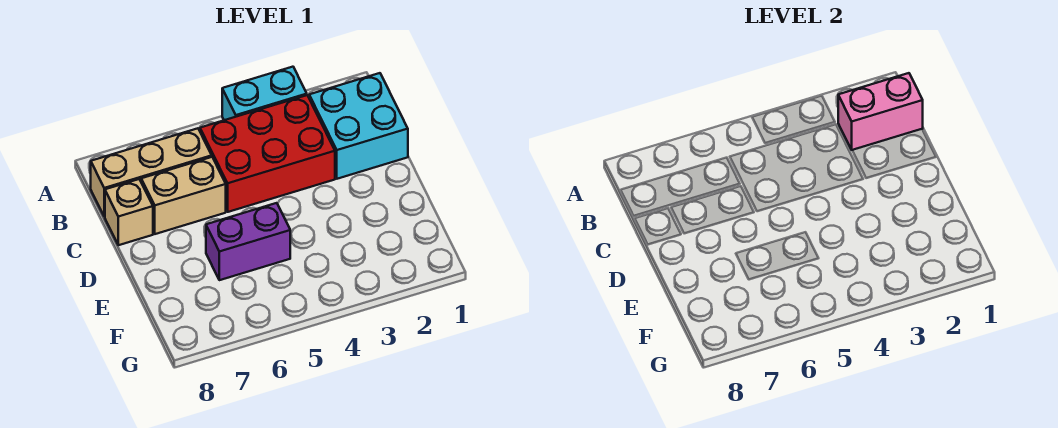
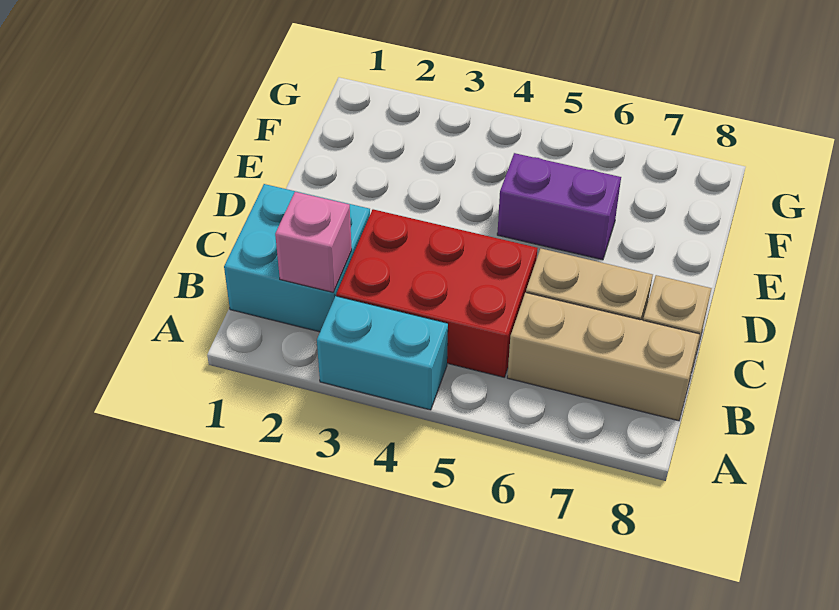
pink brick B1:B2 level 2 -> pink brick B2 level 2

